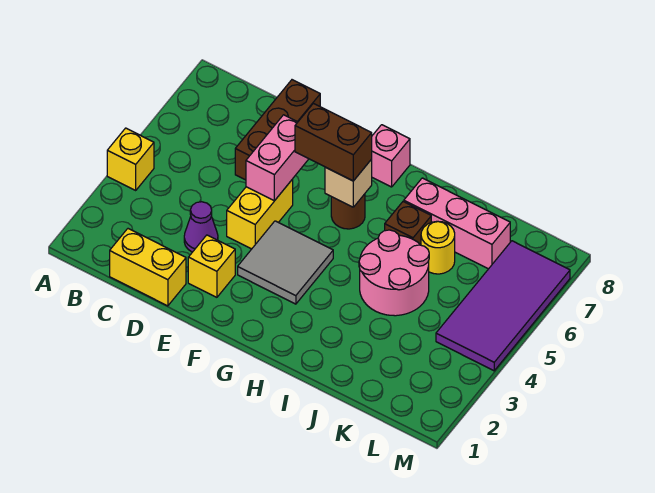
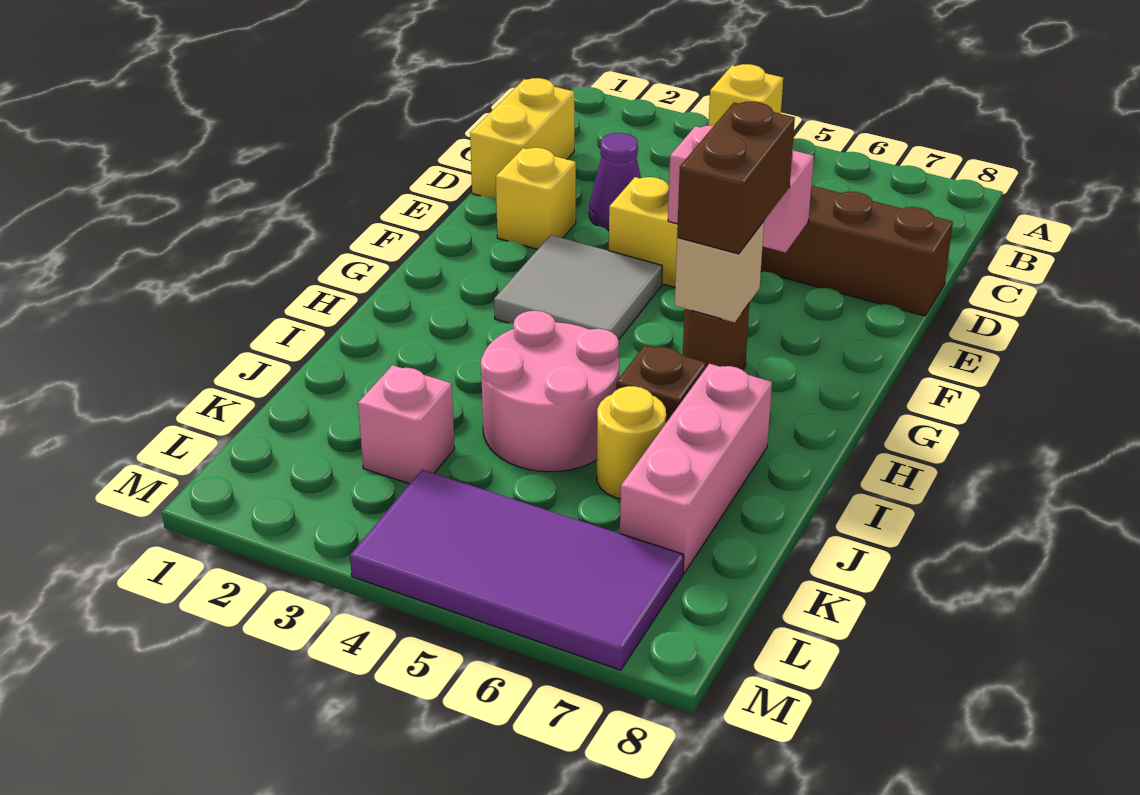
pink brick G8 level 1 -> pink brick K3 level 1

